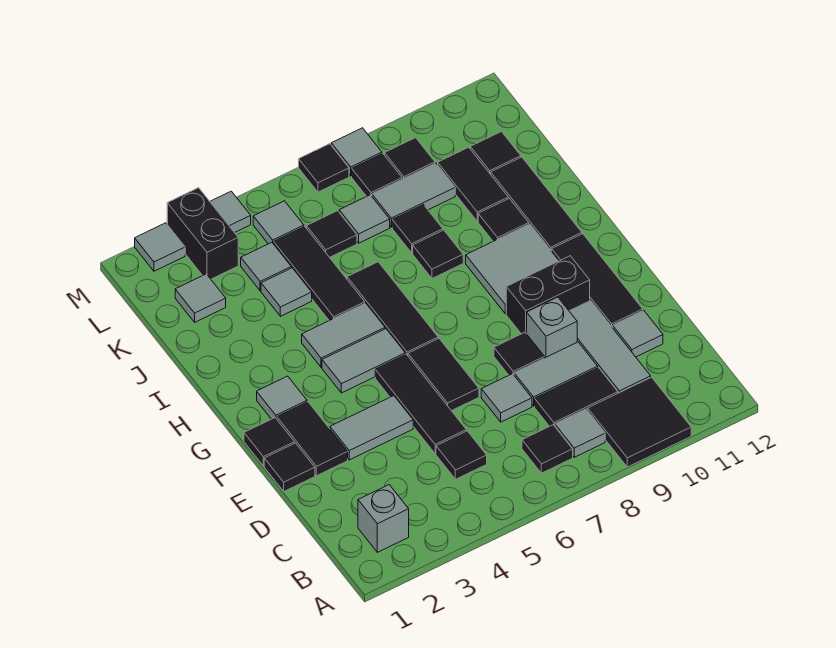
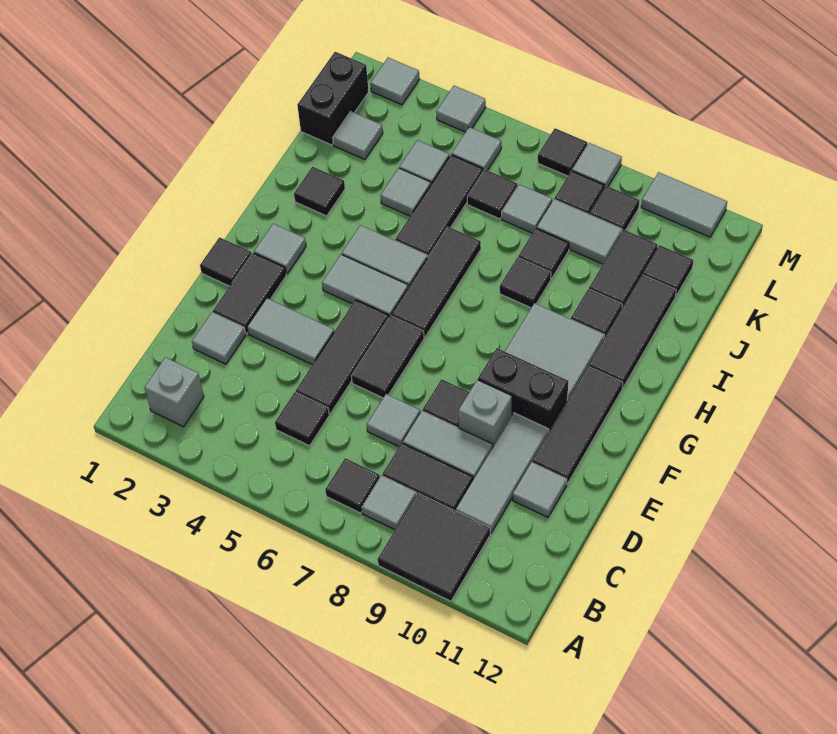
none -> grey tile D2 level 1
black tile E1 level 1 -> black tile I2 level 1
black brick L3:M3 level 1 -> black brick K1:L1 level 1
none -> grey tile M10:M11 level 1

